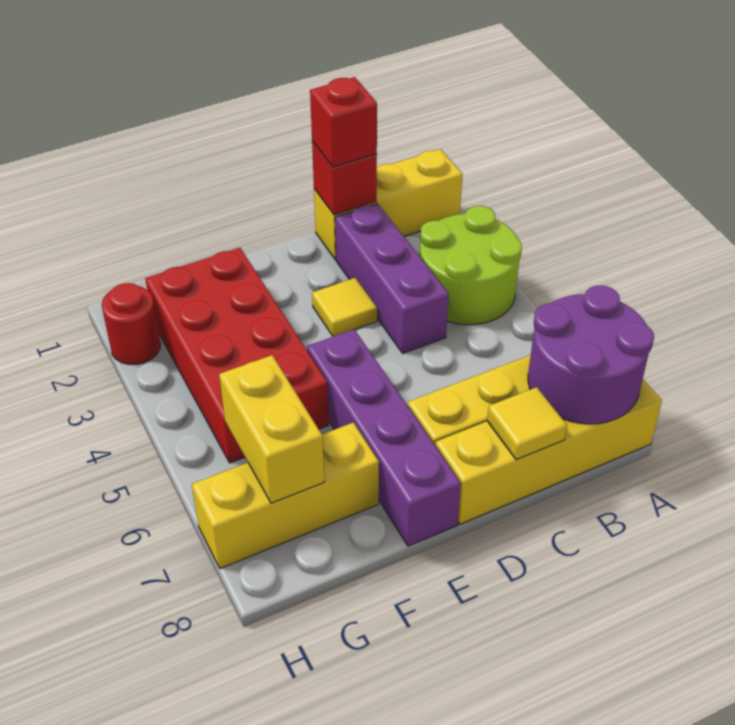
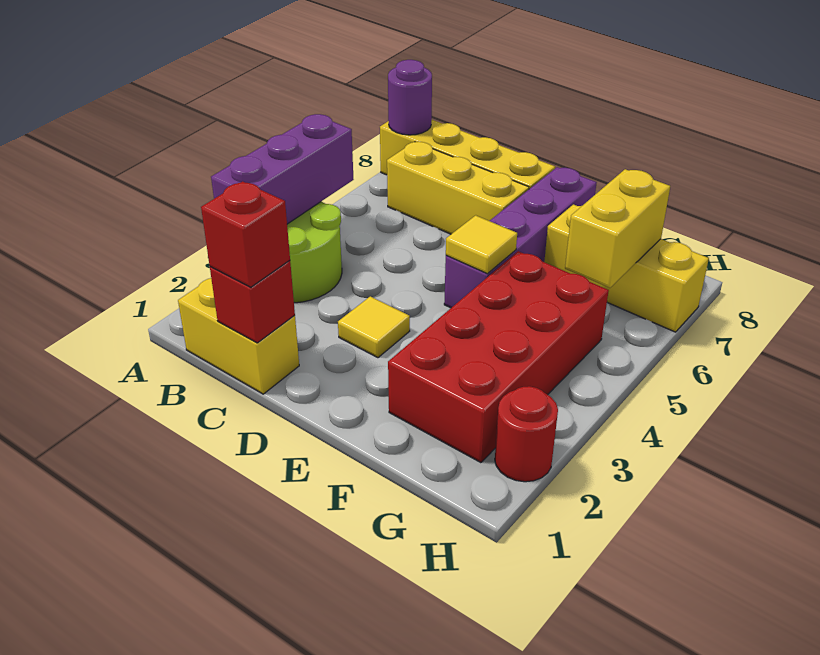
yellow brick A1:C1 level 1 -> yellow brick B1:C1 level 1
purple round brick A7:B8 level 2 -> purple round brick A8 level 2
purple brick C2:C4 level 1 -> purple brick A3:A5 level 2
yellow tile C8 level 2 -> yellow tile E5 level 2

